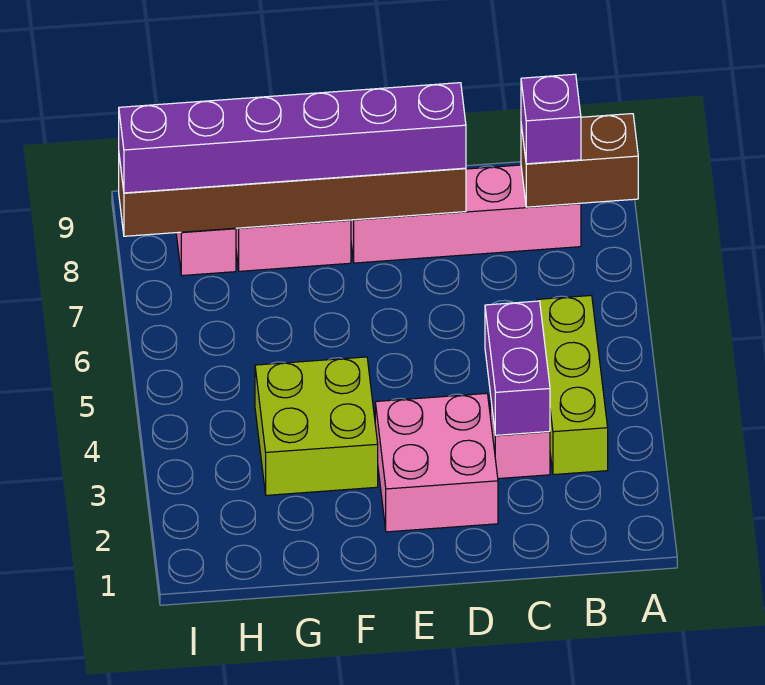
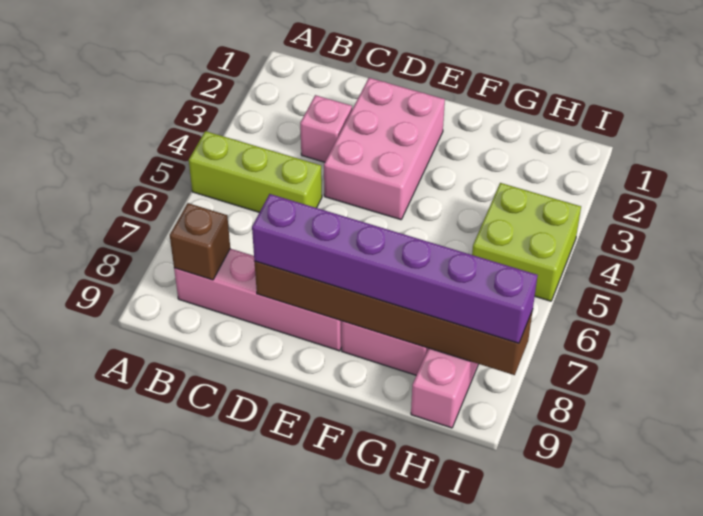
brown brick A8:B8 level 2 -> brown brick B8 level 2
lime brick B3:B5 level 1 -> lime brick A5:C5 level 1
purple brick B8 level 3 -> none
purple brick C3:C4 level 2 -> none
pink brick D2:E3 level 1 -> pink brick D2:E4 level 1
lime brick F3:G4 level 1 -> lime brick H4:I5 level 1

